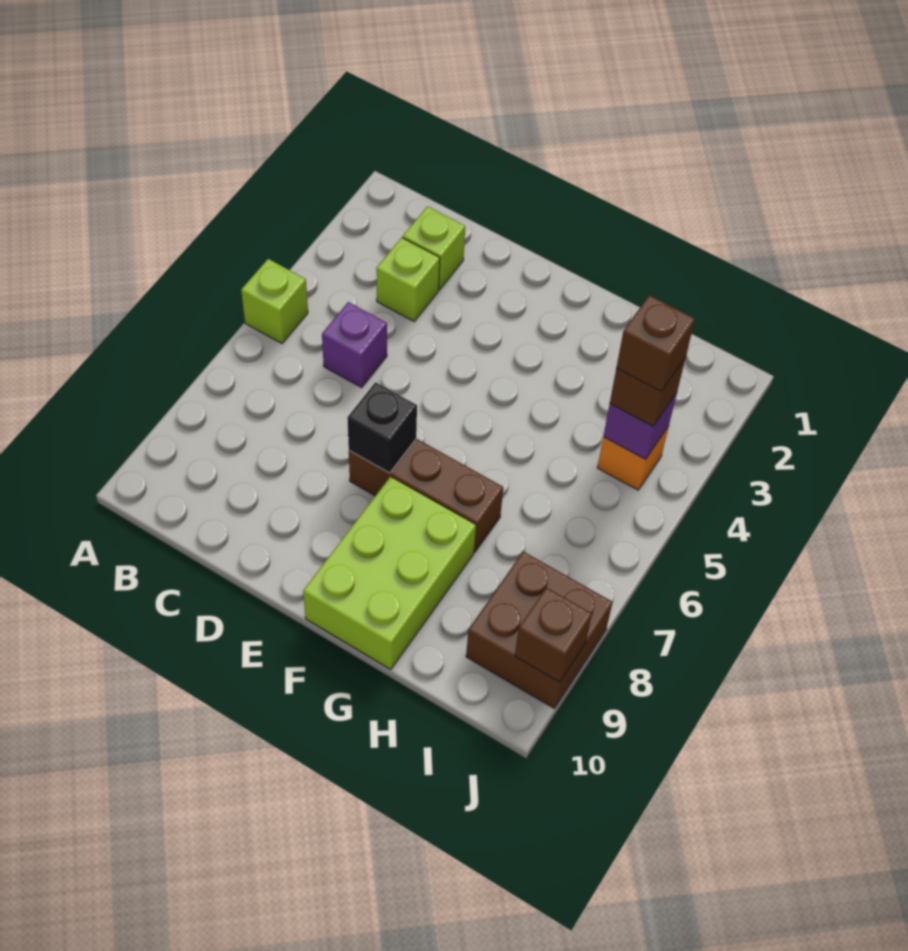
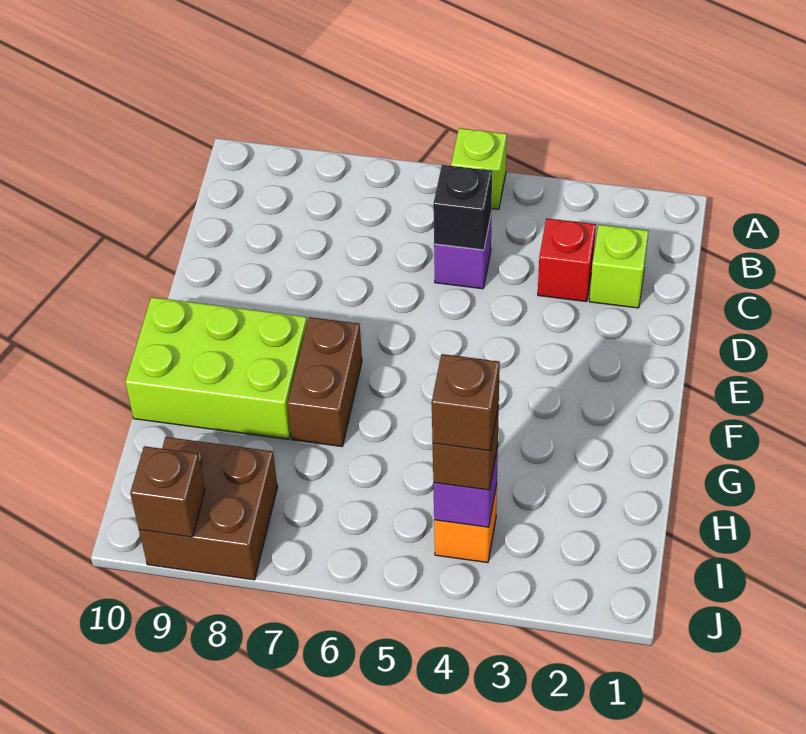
lime brick C3 level 1 -> red brick C3 level 1
brown brick E7:G7 level 1 -> brown brick F7:G7 level 1
black brick E7 level 2 -> black brick C5 level 2

